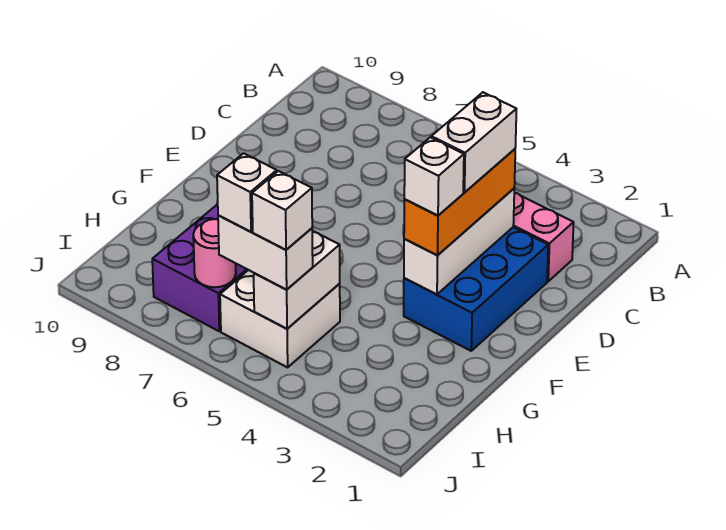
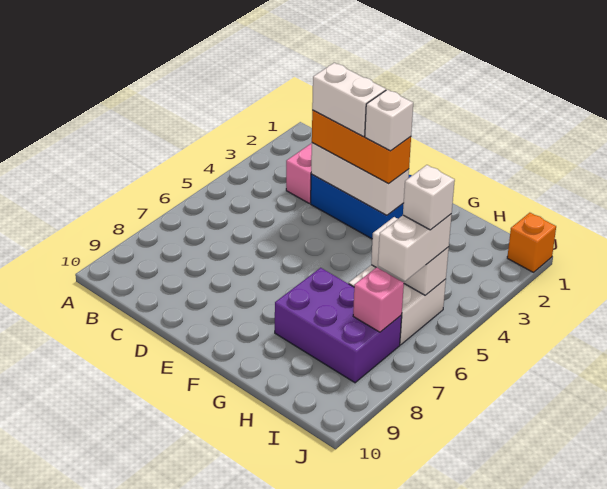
white brick I6 level 4 -> none
pink round brick I7 level 2 -> pink brick I7 level 2
none -> orange brick J1 level 1

